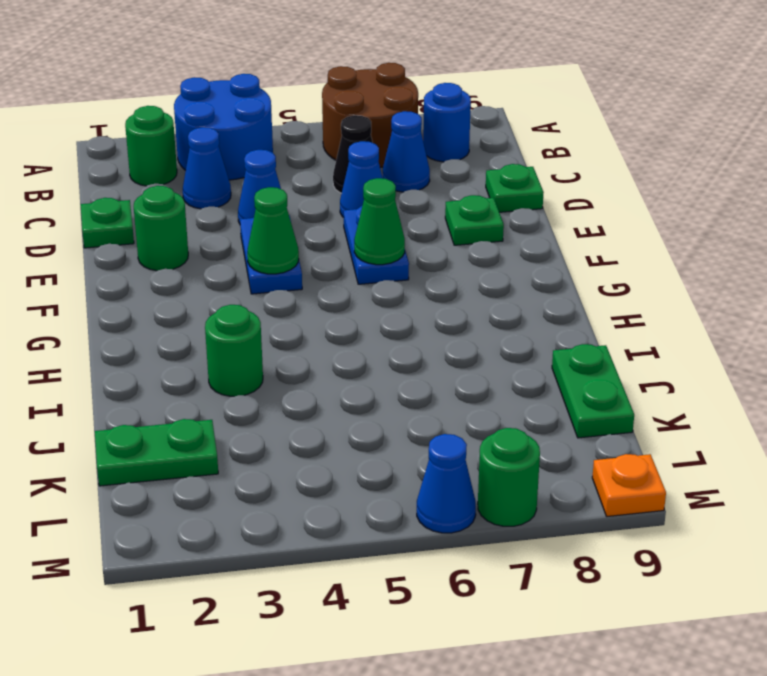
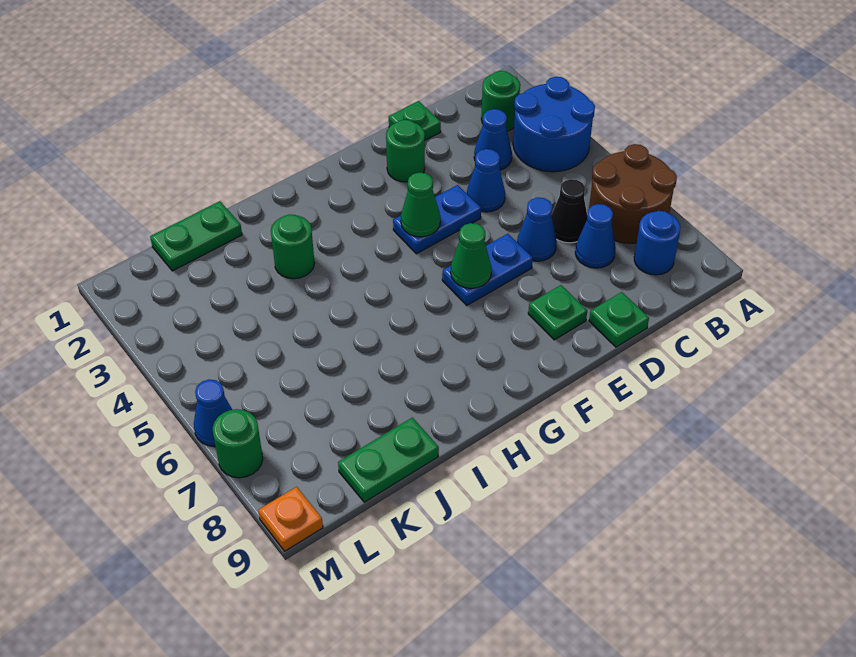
green plate K1:K2 level 1 -> green plate J1:K1 level 1

